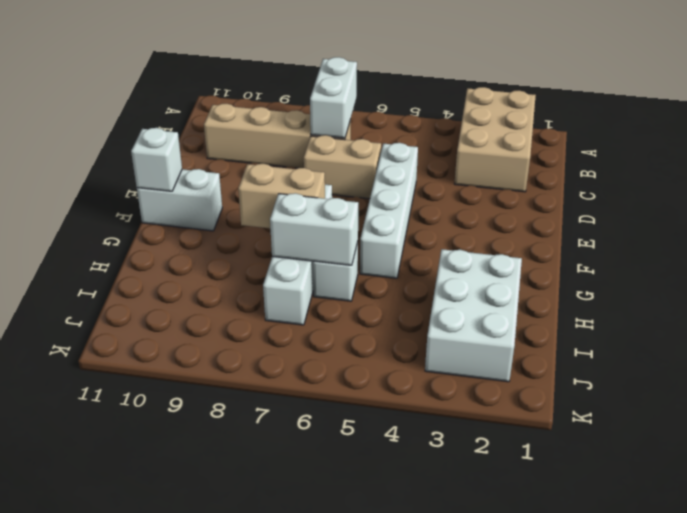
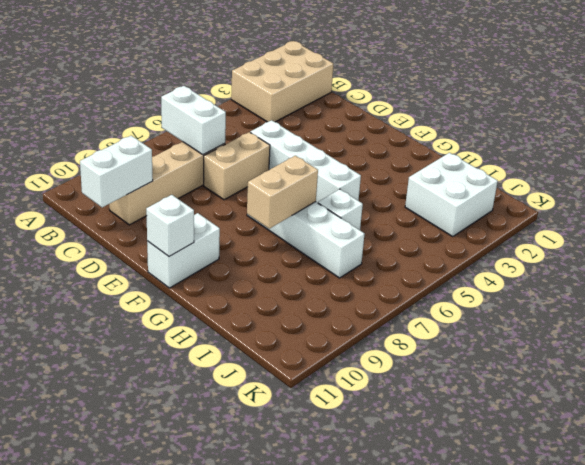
tan brick A2:C3 level 1 -> tan brick A1:B3 level 1
white brick H2:J3 level 1 -> white brick I2:J3 level 1
white brick H6:H7 level 2 -> white brick C10:C11 level 2

